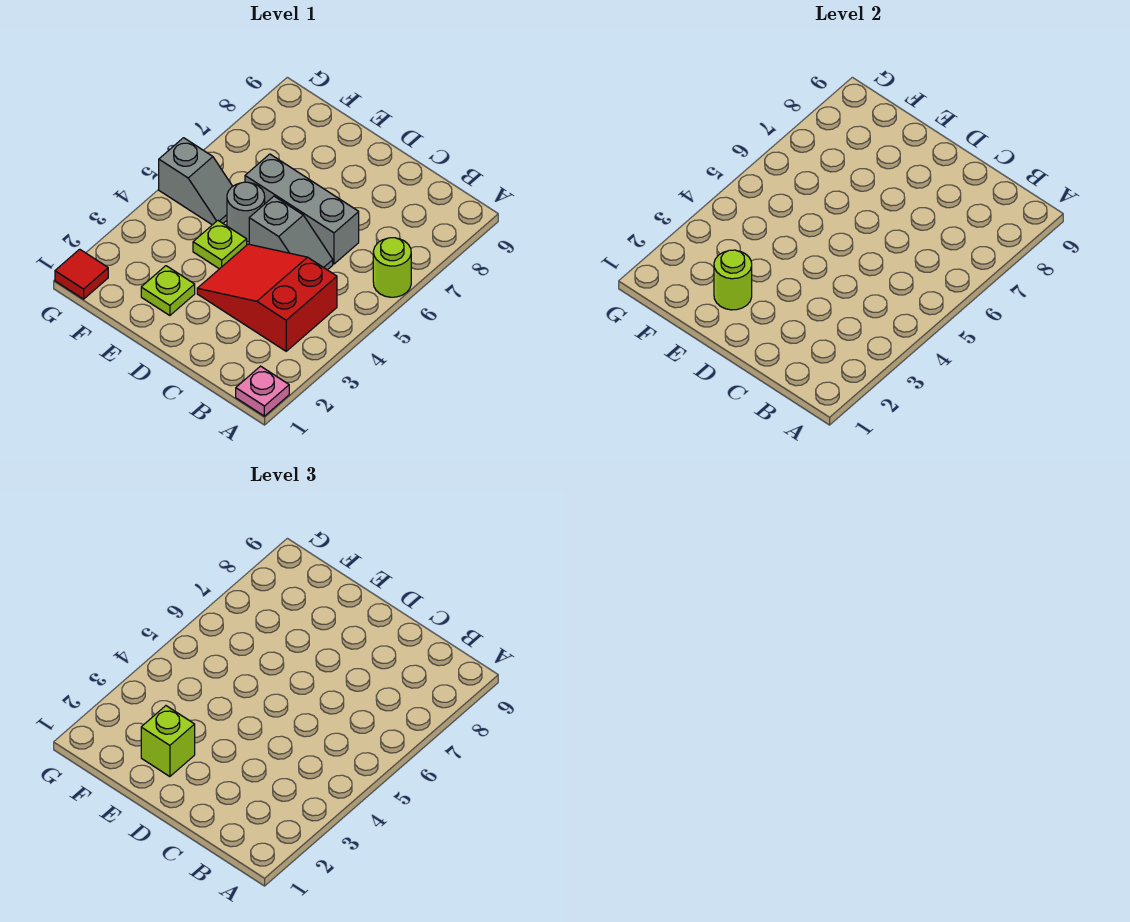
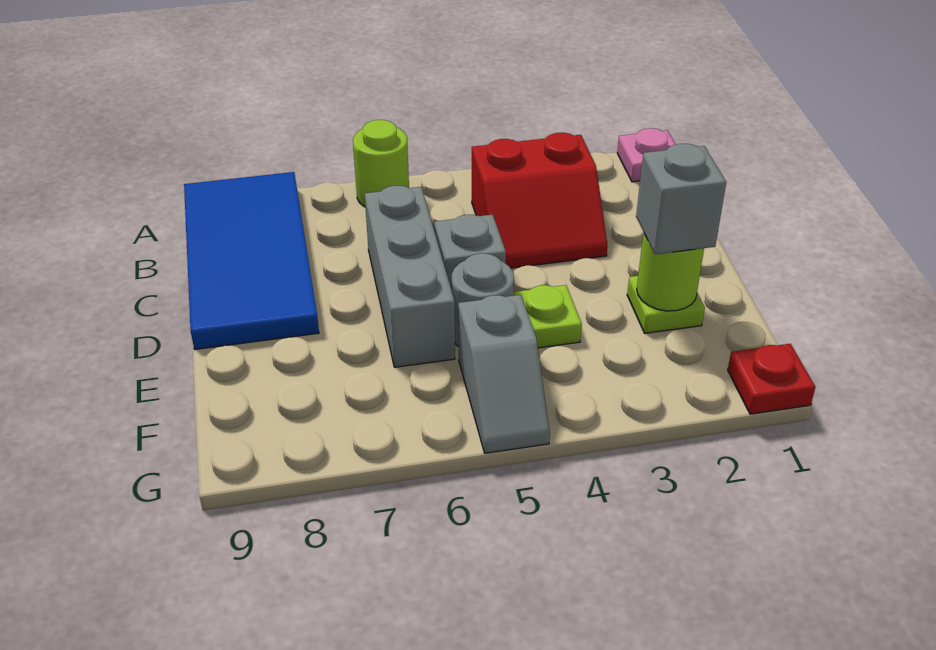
none -> blue tile A8:D9 level 1
red slope B3:D4 level 1 top B -> red slope B3:C4 level 1 top B
lime brick E2 level 3 -> grey brick E2 level 3
grey slope F5:G5 level 1 top G -> grey slope F5:G5 level 1 top F
red tile G1 level 1 -> red plate G1 level 1

